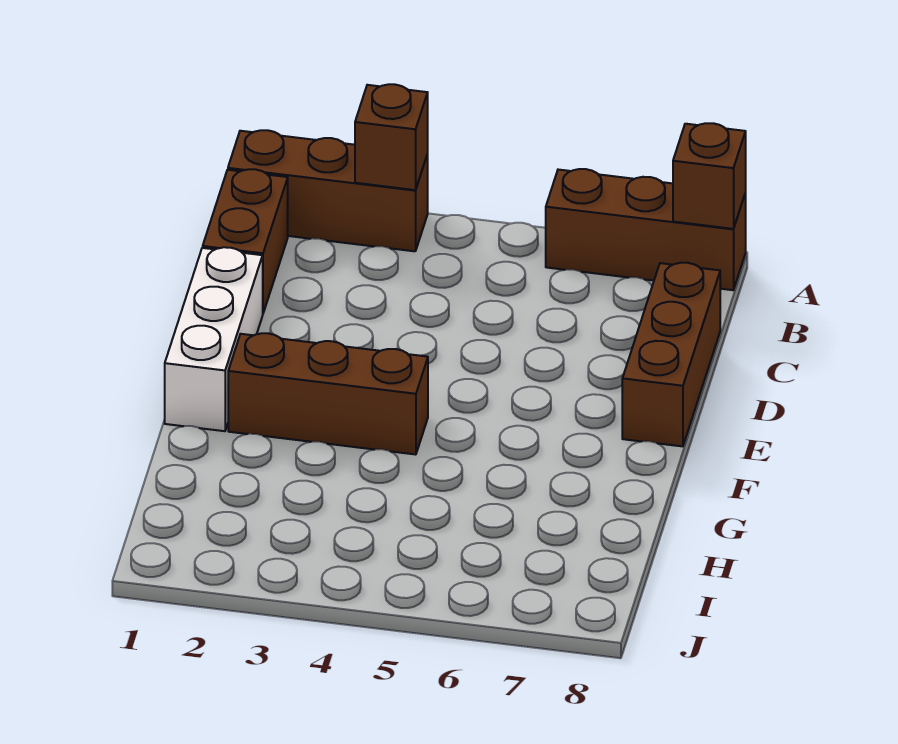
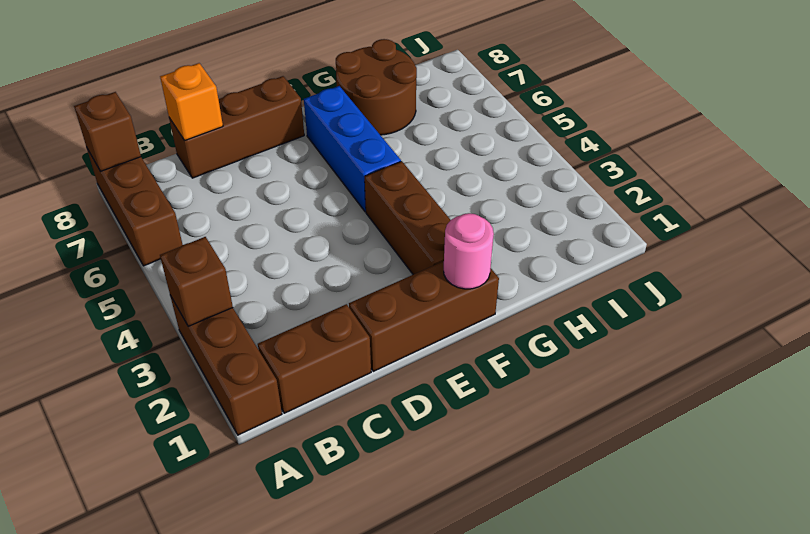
none -> orange brick C8 level 2
white brick D1:F1 level 1 -> brown brick D1:F1 level 1
none -> pink round brick F1 level 2
none -> blue brick F5:F7 level 1
none -> brown round brick G7:H8 level 1

